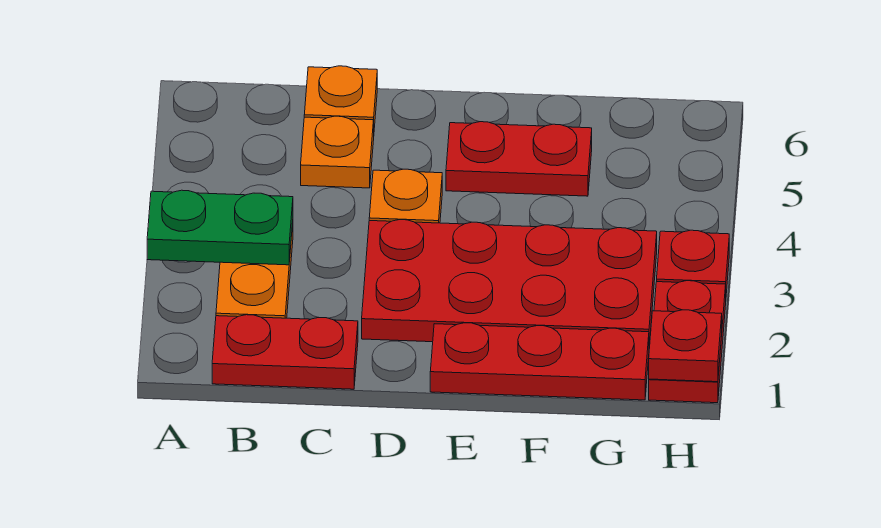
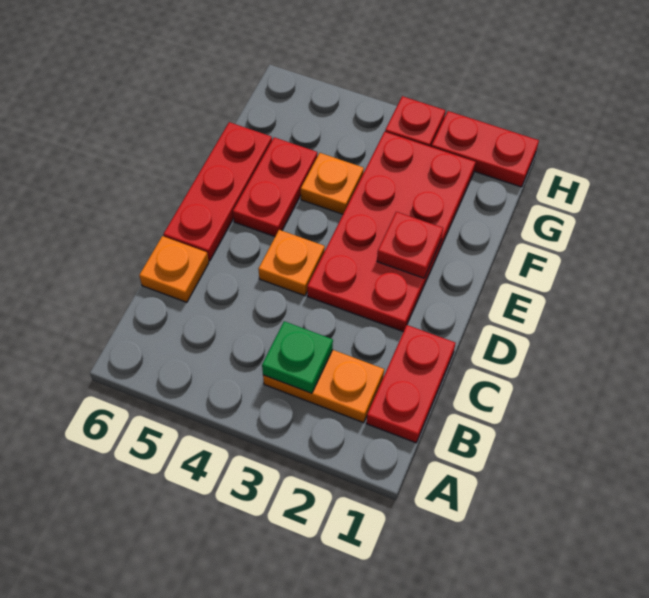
green plate A3:B3 level 2 -> green plate B3 level 2
orange plate C5 level 1 -> orange plate F4 level 1
red plate E1:G1 level 1 -> red plate D6:F6 level 1
red plate H1 level 2 -> red plate E2 level 2

